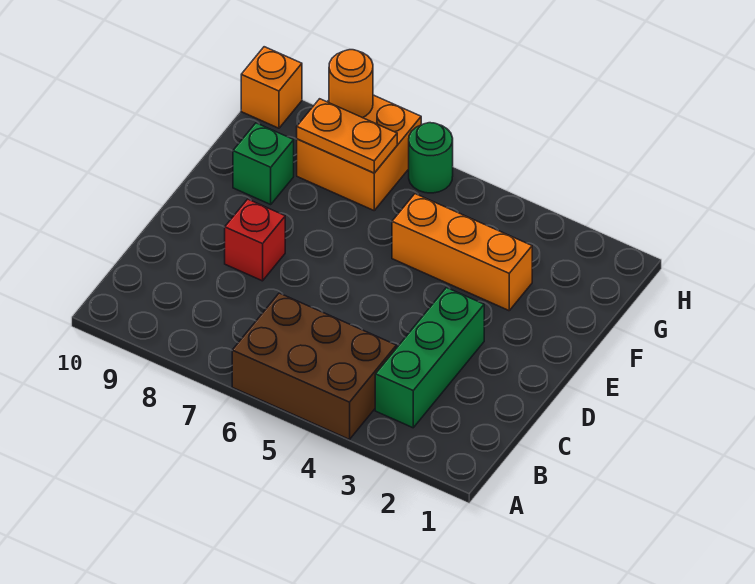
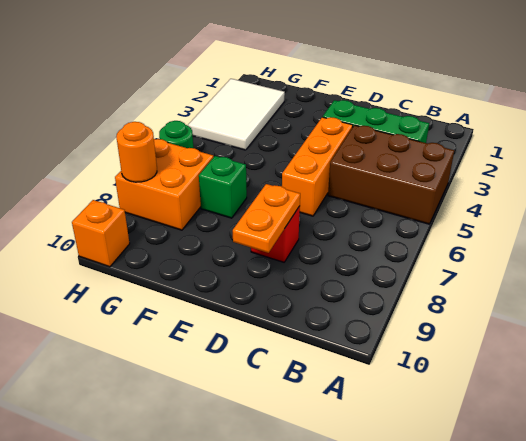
brown brick A4:B6 level 1 -> brown brick A4:C5 level 1
orange brick F3:F5 level 1 -> orange brick D4:D6 level 1
green brick F9 level 1 -> green brick F7 level 1
none -> white tile G2:H4 level 1
orange plate G7:G8 level 2 -> orange plate D8:D9 level 2

